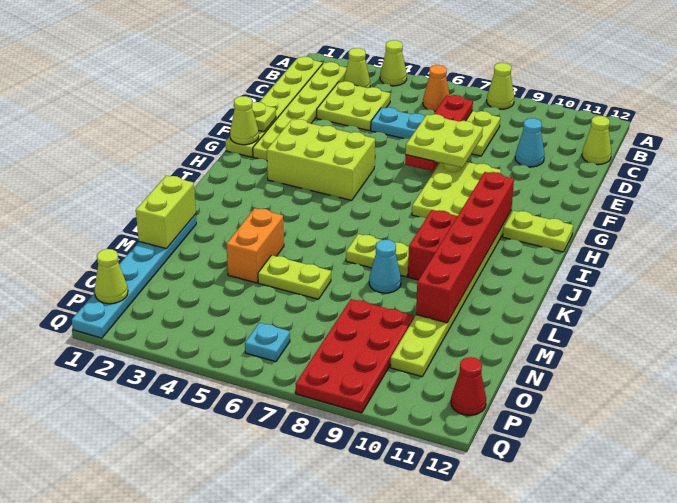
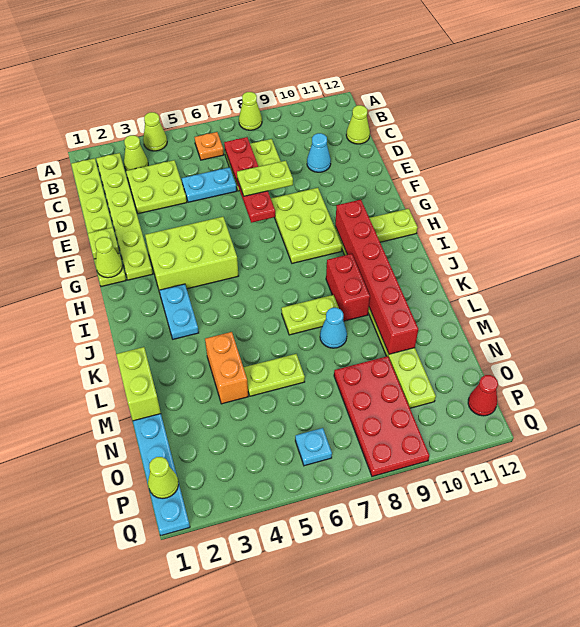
orange cone B6 level 1 -> orange plate B6 level 1
lime plate E7:F8 level 3 -> lime plate E7:E8 level 3
none -> cyan plate I3:J3 level 1

